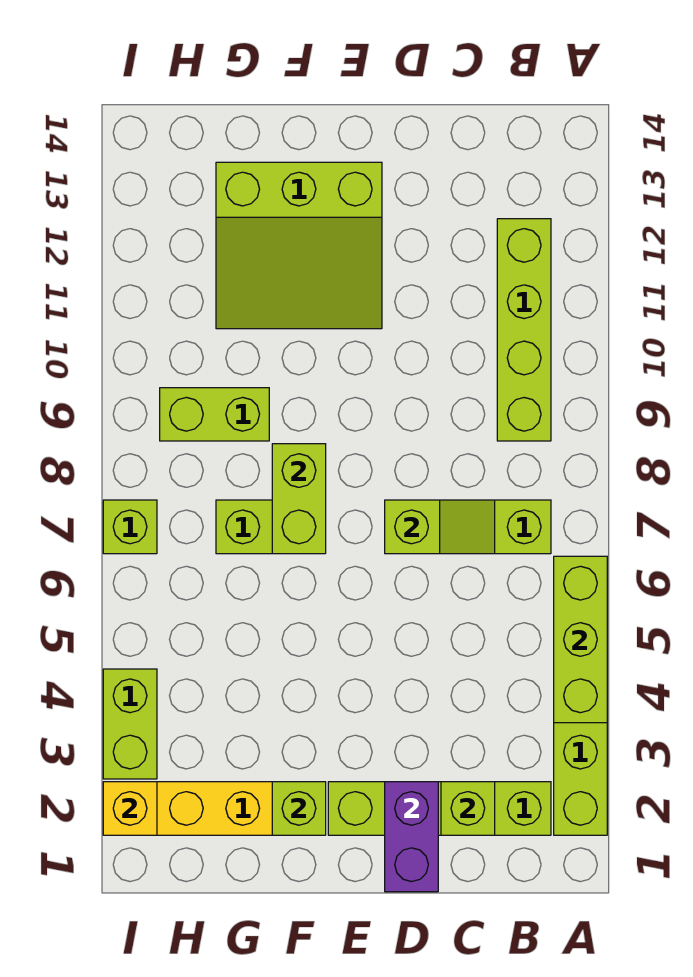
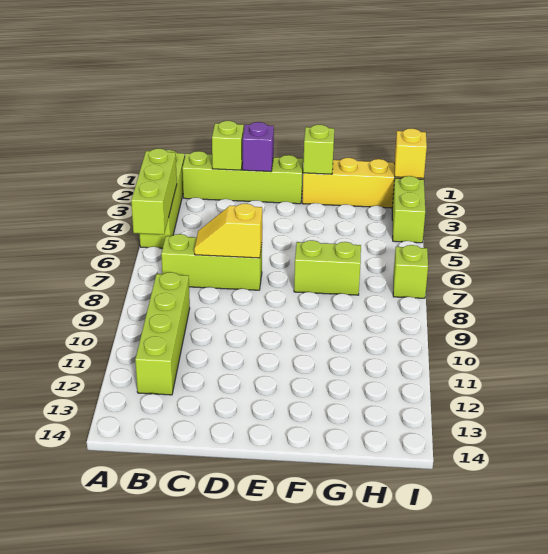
lime slope C7:D7 level 2 top D -> yellow slope C7:D7 level 2 top D
purple brick D1:D2 level 2 -> purple brick D2 level 2
lime slope E11:G13 level 1 top 13 -> none
lime brick F7:F8 level 2 -> none
lime brick G9:H9 level 1 -> none

